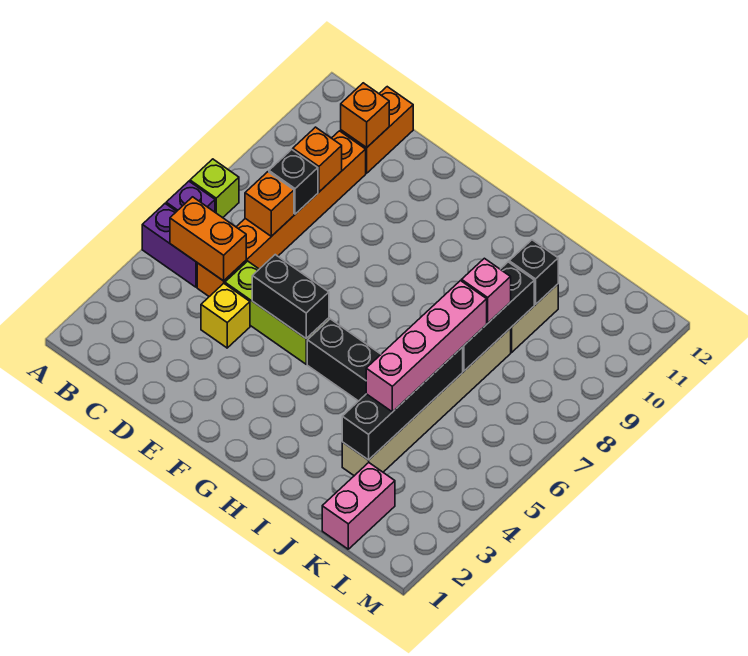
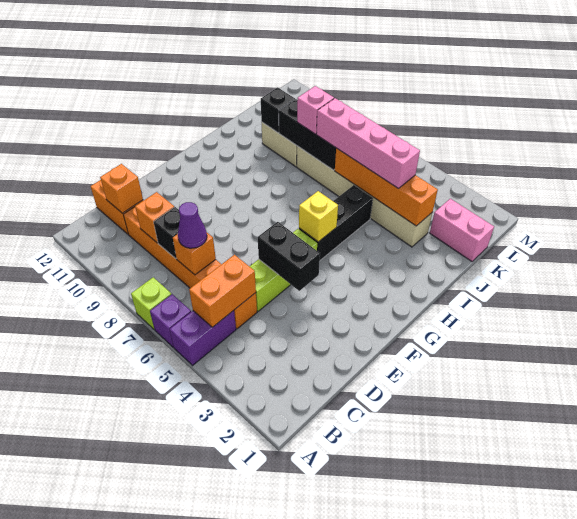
none -> purple cone C7 level 3
yellow brick D4 level 1 -> yellow brick G5 level 2
black brick E5:F5 level 2 -> black brick E4:E5 level 2
black brick J3:J6 level 2 -> orange brick J3:J6 level 2

